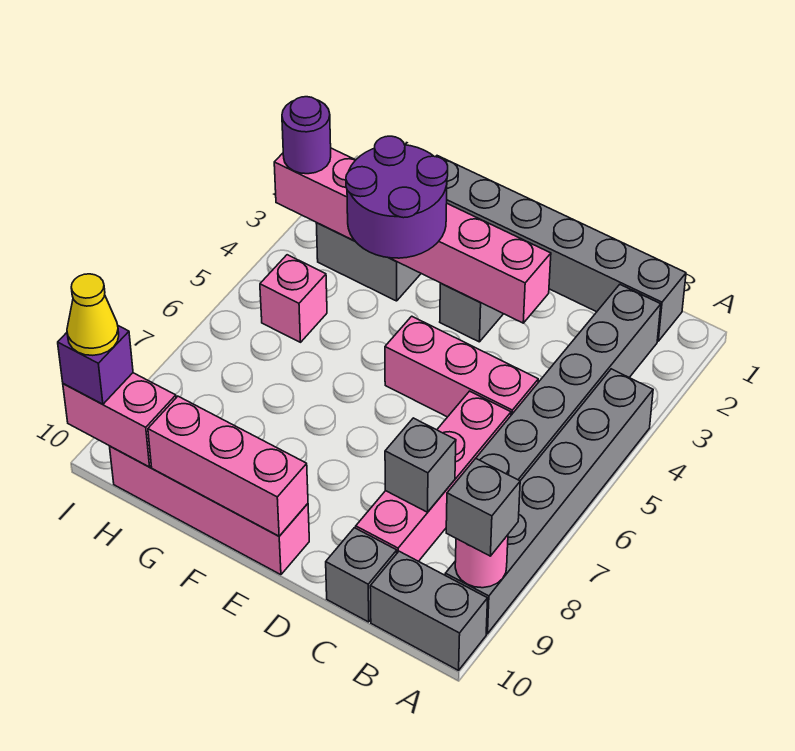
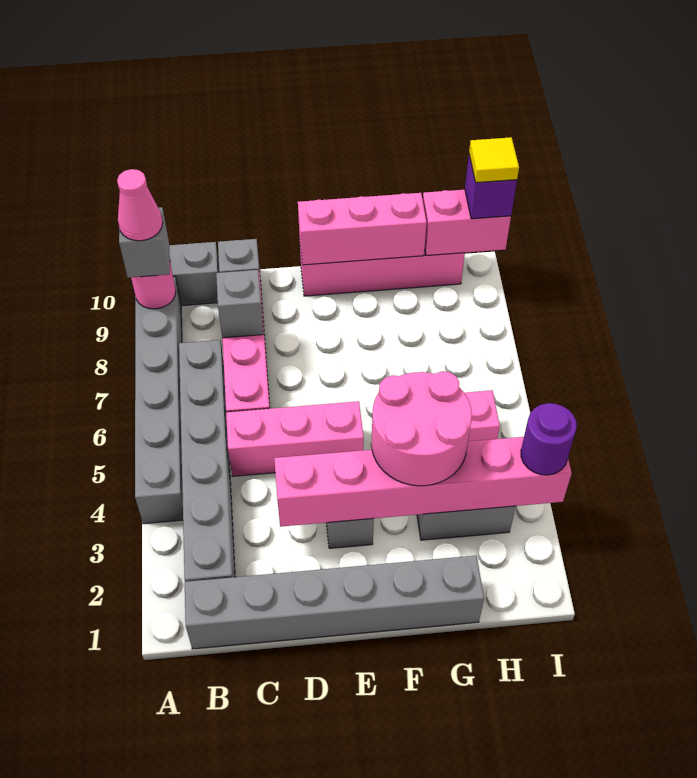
none -> pink cone A9 level 4
purple round brick F3:G4 level 3 -> pink round brick F3:G4 level 3
yellow cone I10 level 4 -> yellow tile I10 level 4

